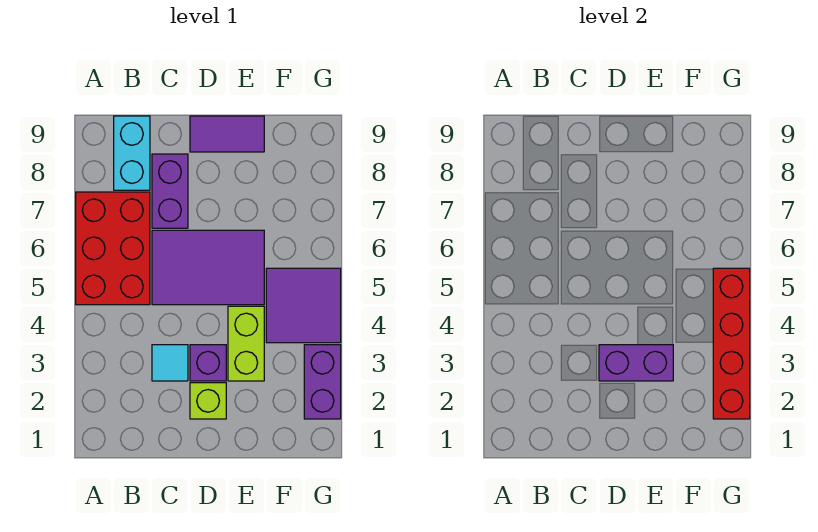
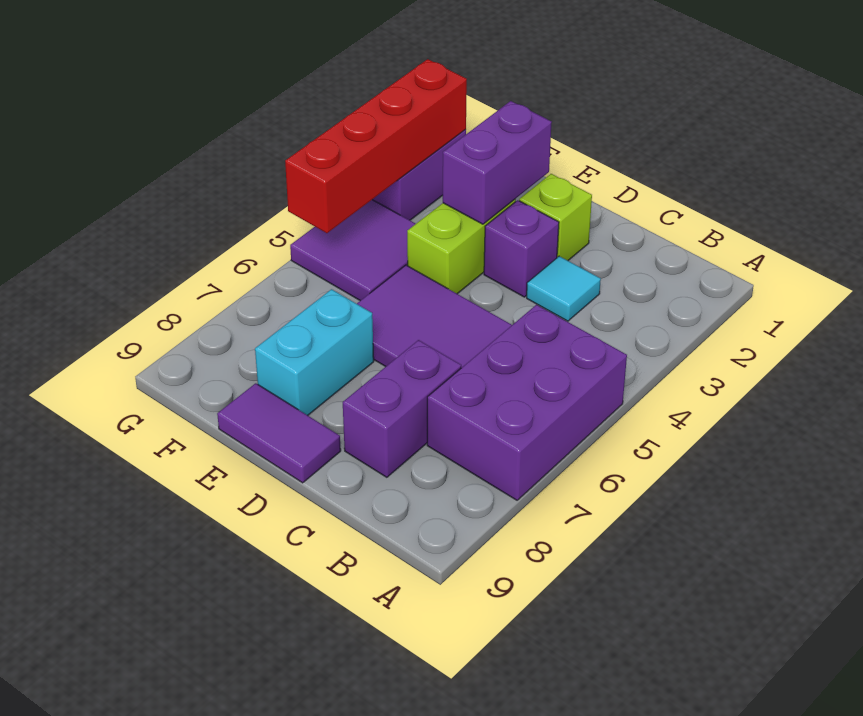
red brick A5:B7 level 1 -> purple brick A5:B7 level 1
cyan brick B8:B9 level 1 -> cyan brick E7:E8 level 1
purple brick D3:E3 level 2 -> purple brick E2:E3 level 2

